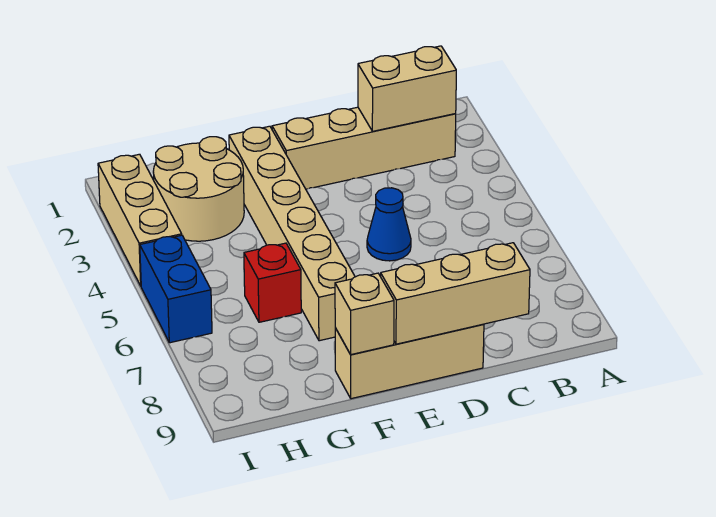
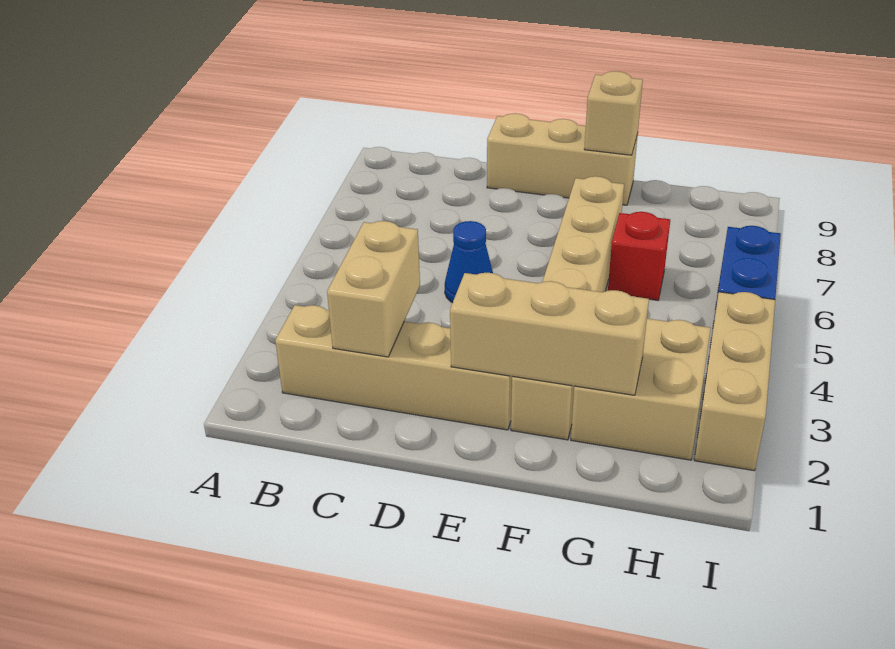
tan brick B2:C2 level 2 -> tan brick C2:C3 level 2
tan brick C9:E9 level 2 -> tan brick E2:G2 level 2
tan round brick G2:H3 level 1 -> tan brick G2:H3 level 1

